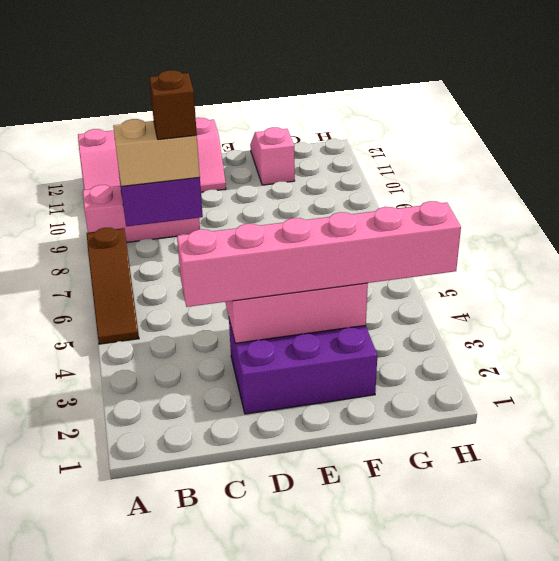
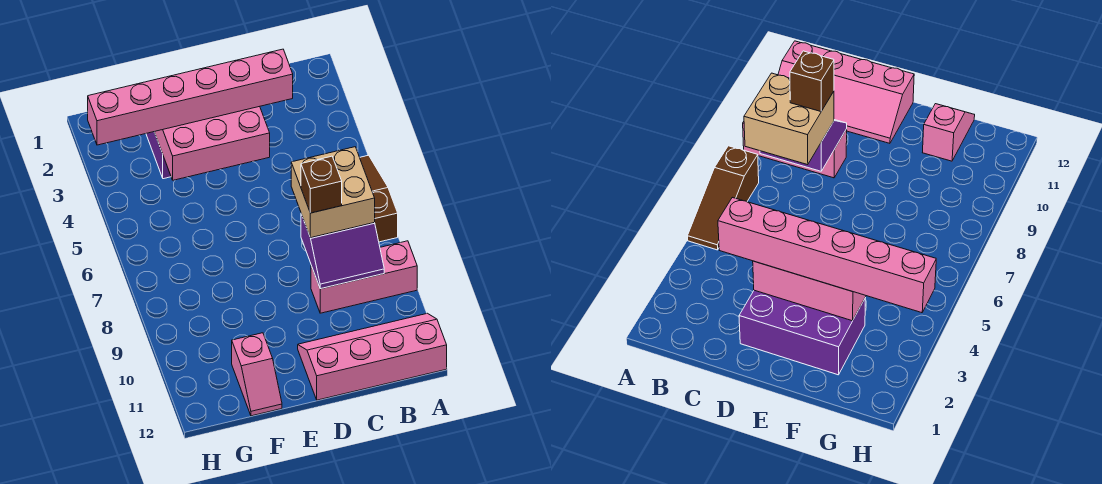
tan brick B8:C8 level 3 -> tan brick B7:C8 level 3

